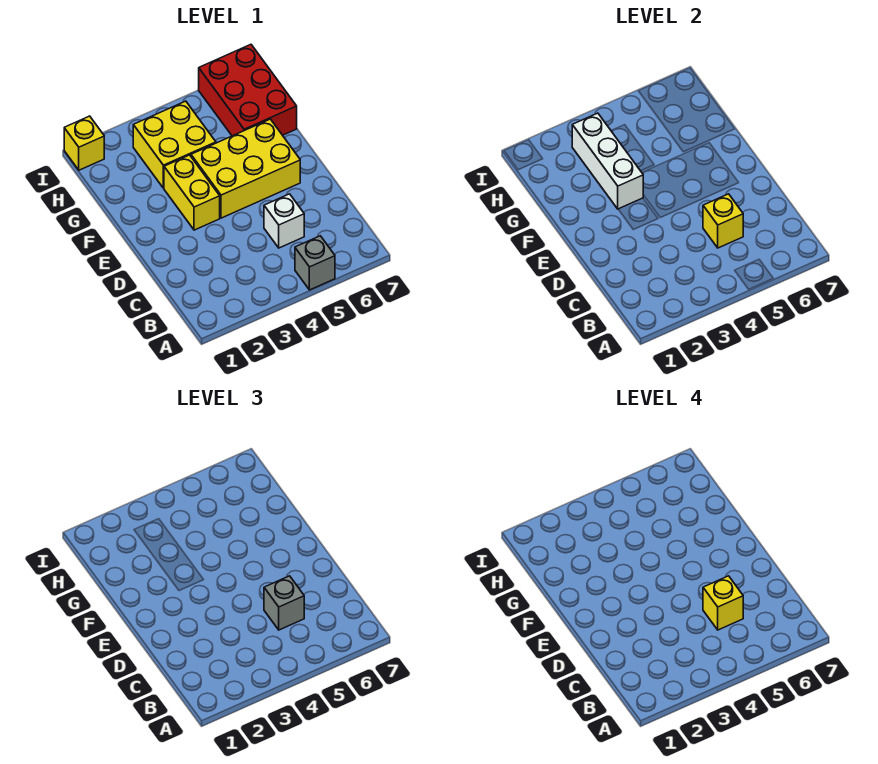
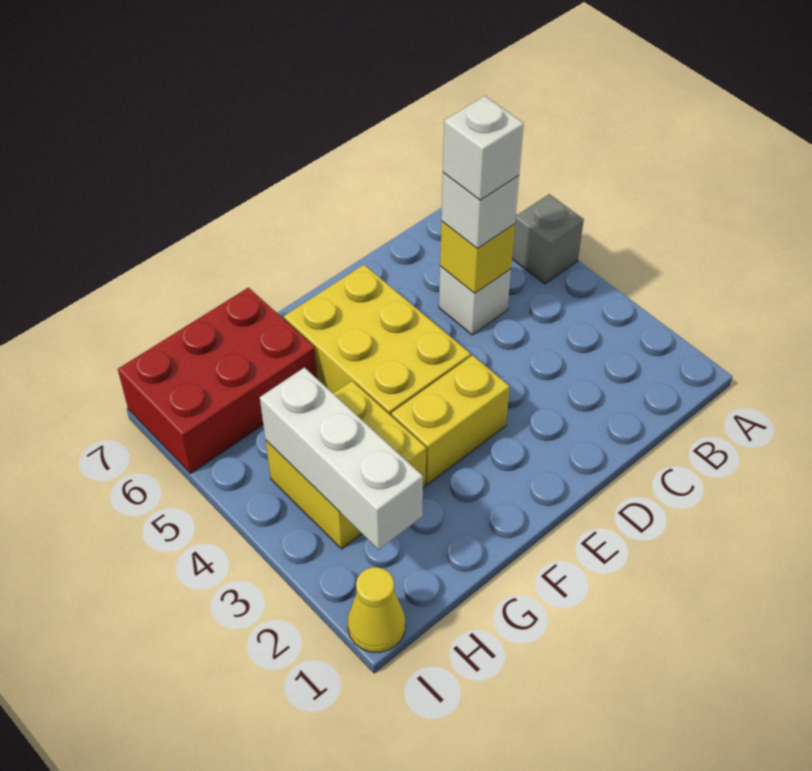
grey brick C5 level 3 -> white brick C5 level 3
yellow brick C5 level 4 -> white brick C5 level 4
white brick F3:H3 level 2 -> white brick H2:H4 level 2
yellow brick I1 level 1 -> yellow cone I1 level 1

